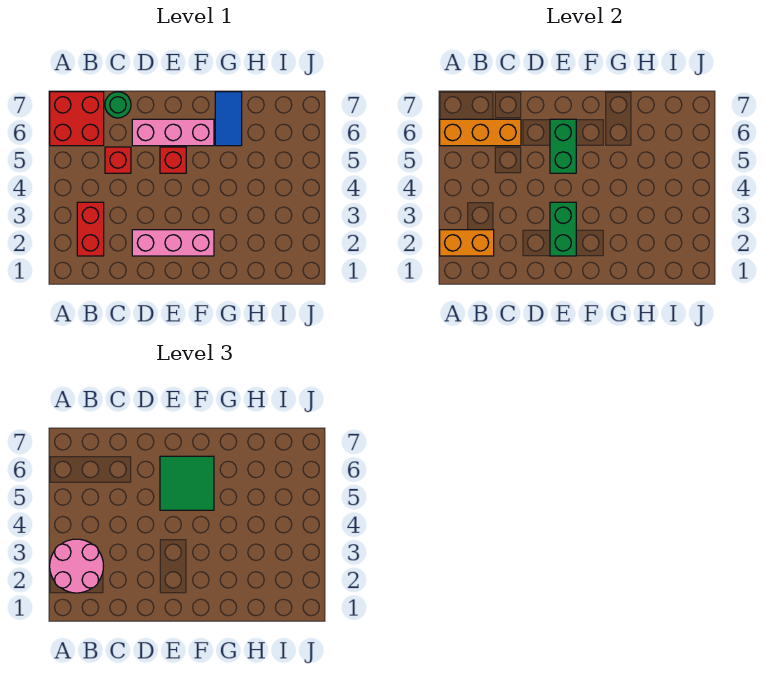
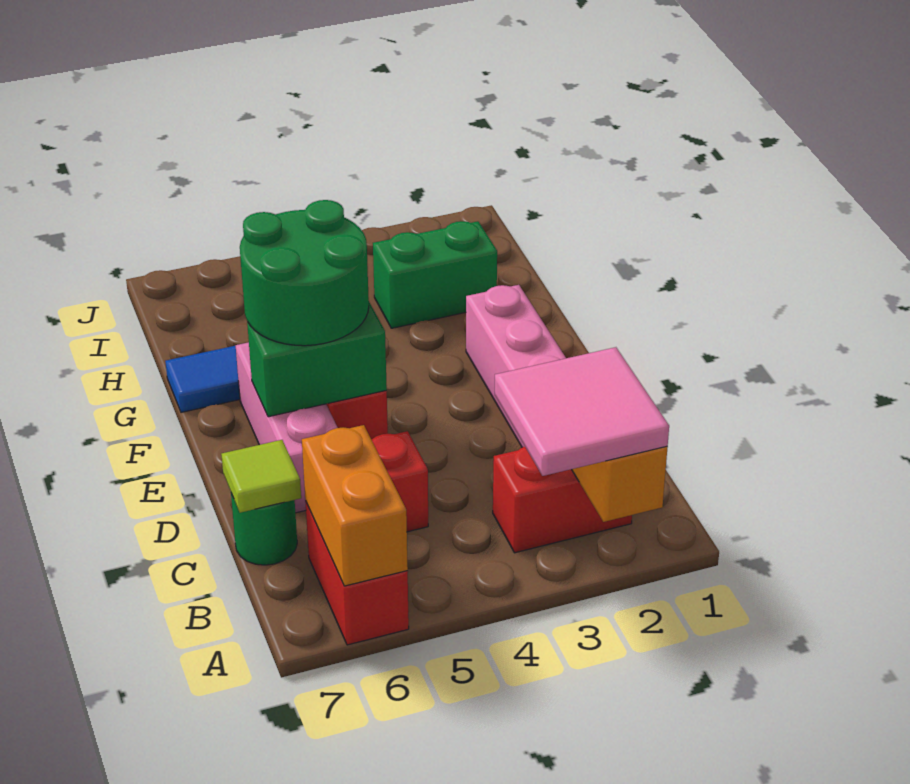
pink round brick A2:B3 level 3 -> pink tile A2:B3 level 3
red brick A6:B7 level 1 -> red brick A6:B6 level 1
orange brick A6:C6 level 2 -> orange brick A6:B6 level 2
none -> lime tile C7 level 2
green brick E2:E3 level 2 -> green brick H2:H3 level 1
green tile E5:F6 level 3 -> green round brick E5:F6 level 3

